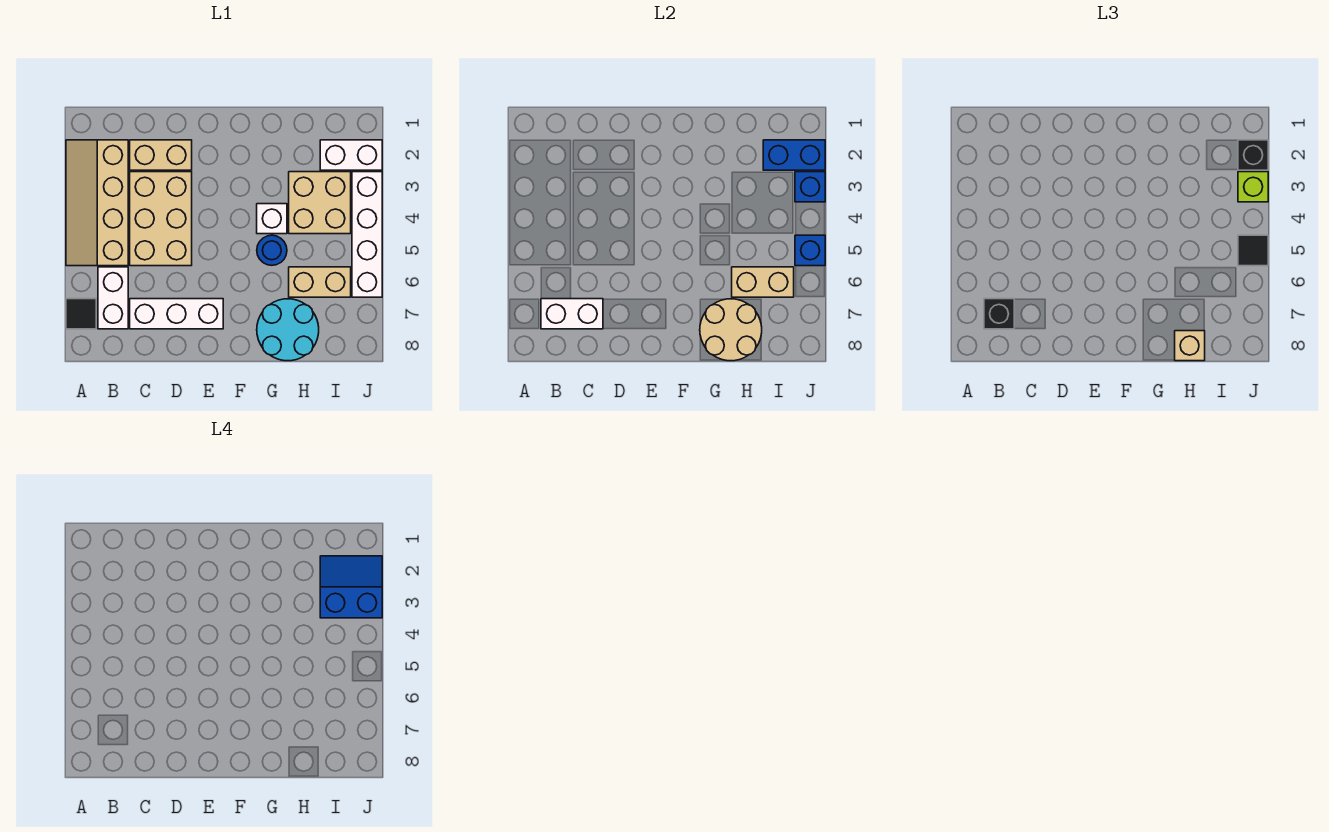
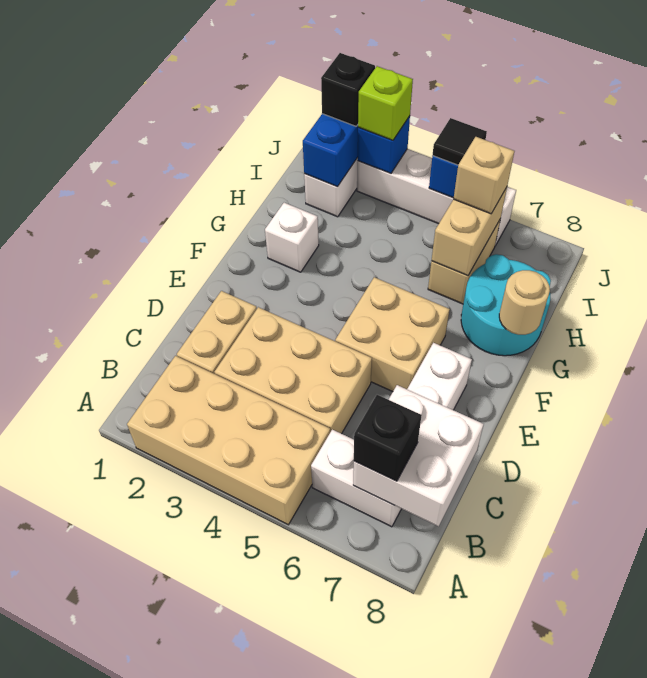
tan slope A2:B5 level 1 top B -> tan brick A2:B5 level 1
black tile A7 level 1 -> none
white brick B7:C7 level 2 -> white brick B7:C8 level 2
white brick G4 level 1 -> white brick G2 level 1
blue round brick G5 level 1 -> none
tan round brick G7:H8 level 2 -> tan round brick G8 level 2
tan brick H3:I4 level 1 -> tan brick E5:F6 level 1
tan brick H8 level 3 -> tan brick I6 level 3
blue slope I2:J3 level 4 top 3 -> none

